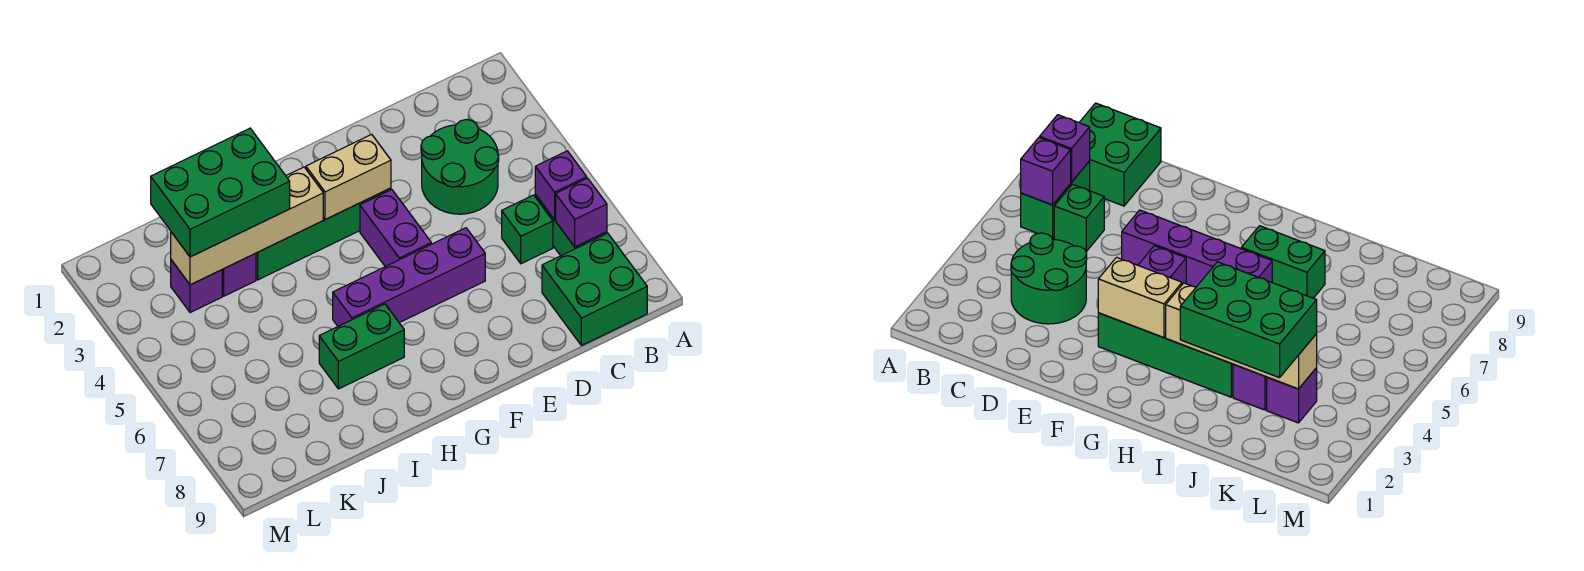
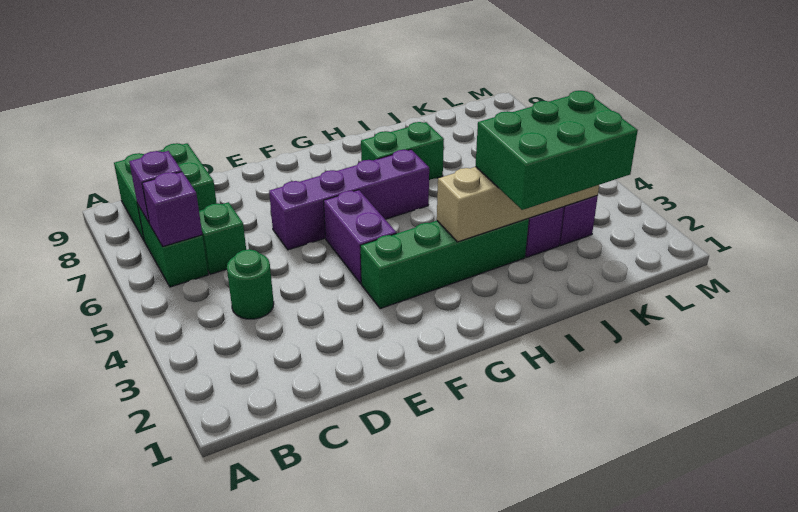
green round brick C3:D4 level 1 -> green round brick C4 level 1
tan brick F3:G3 level 2 -> none

